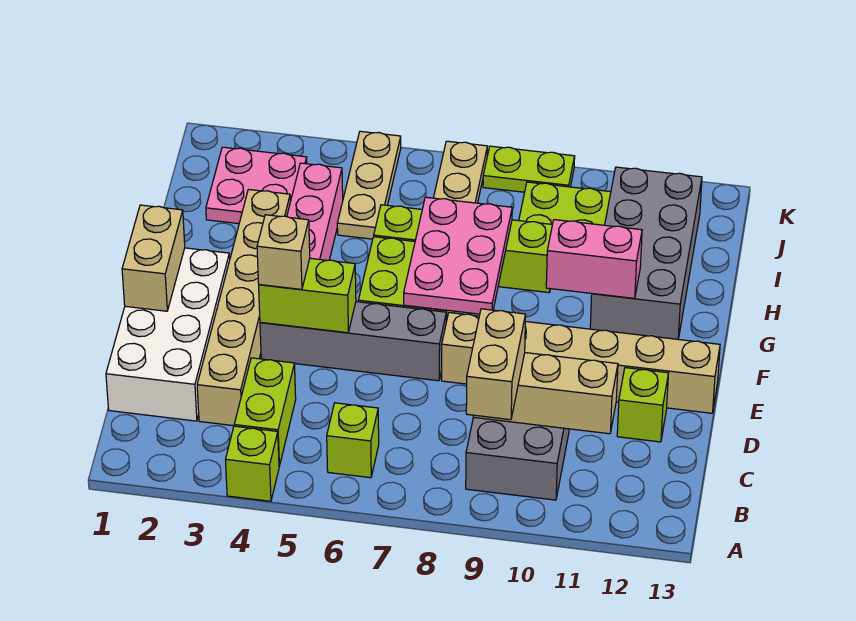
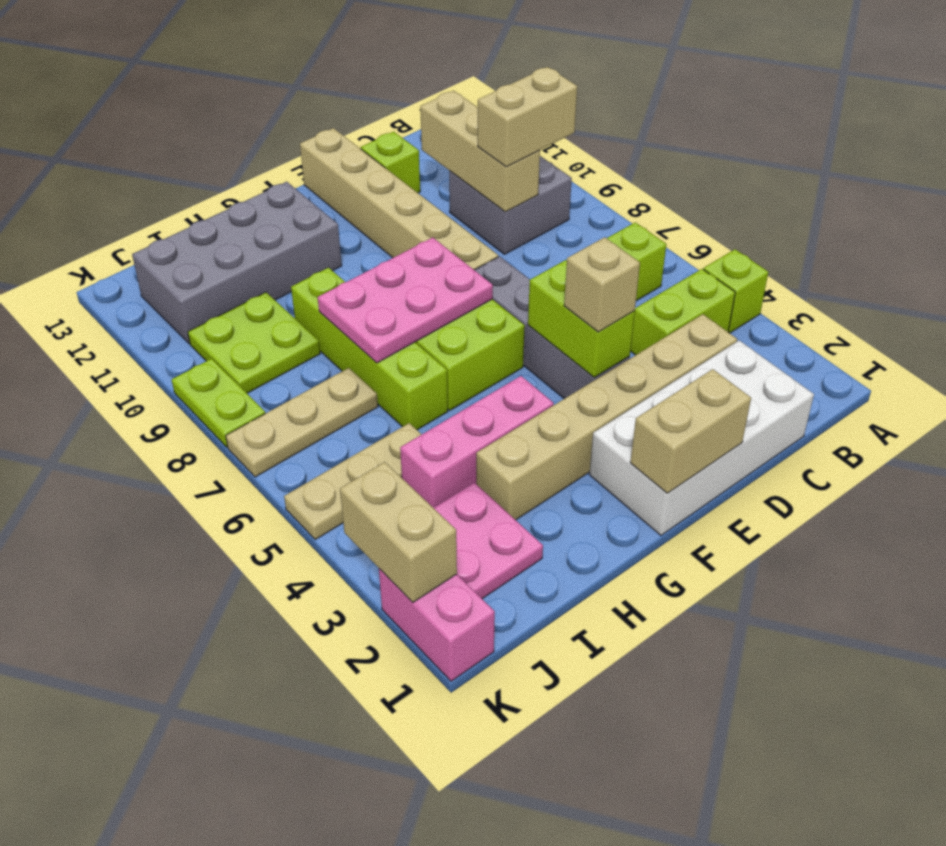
pink brick G10:G11 level 2 -> pink brick K1:K2 level 1
none -> tan brick K2:K3 level 2

